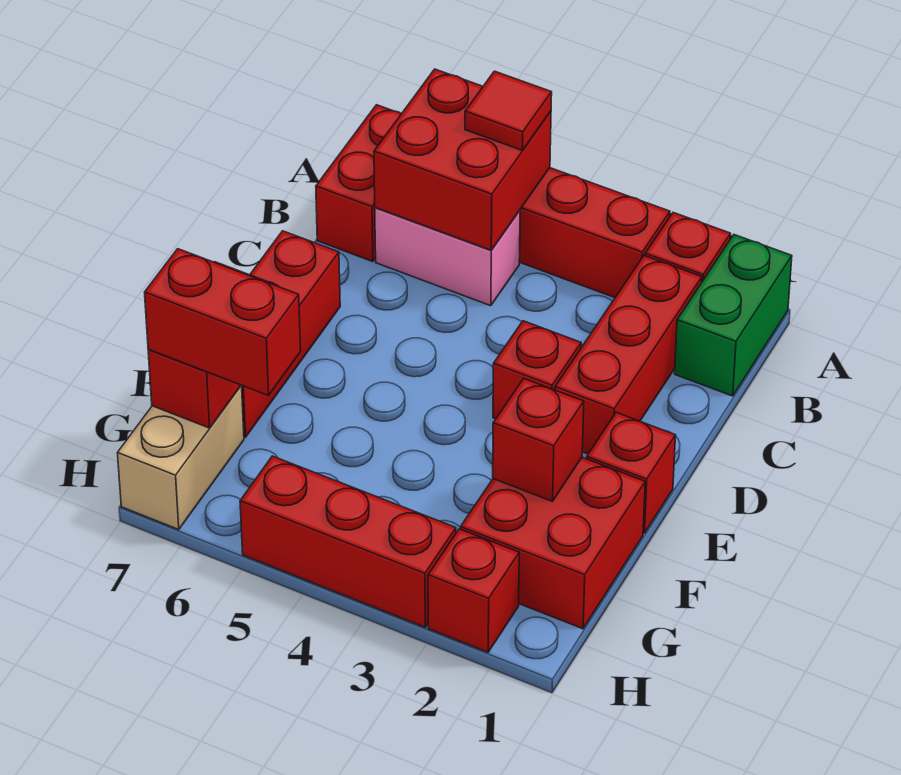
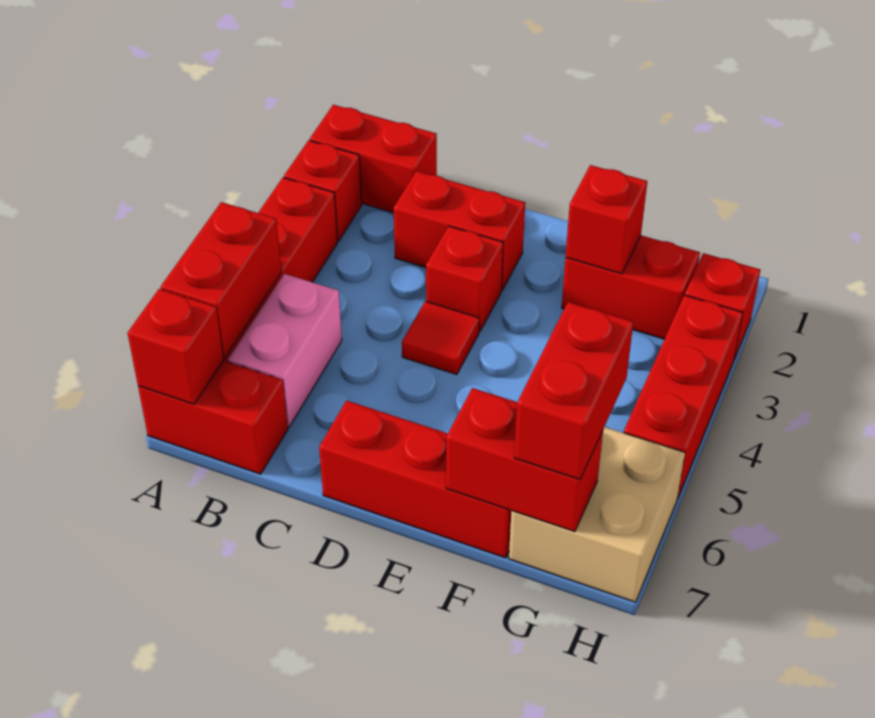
green brick A1:B1 level 1 -> red brick A1:B1 level 1
red brick A5:B6 level 2 -> red brick A5:A6 level 2
red tile A5 level 3 -> red tile D4 level 1
red brick B2:D2 level 1 -> red brick C2:D2 level 1
red brick E1 level 1 -> red brick A7 level 2
red brick F1:G2 level 1 -> red brick F2:G2 level 1
tan brick G7:H7 level 1 -> tan brick G6:H7 level 1

